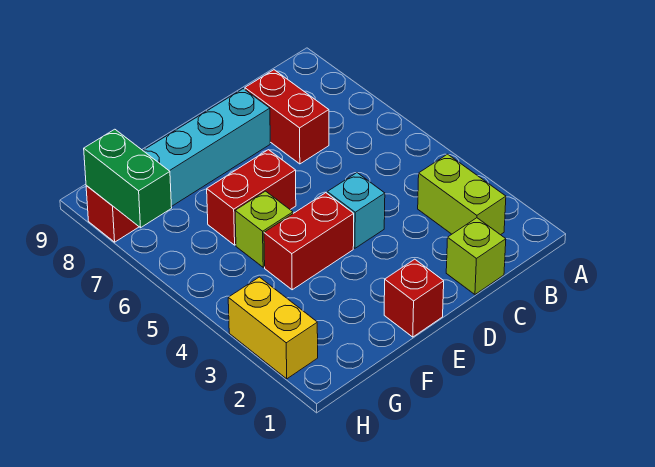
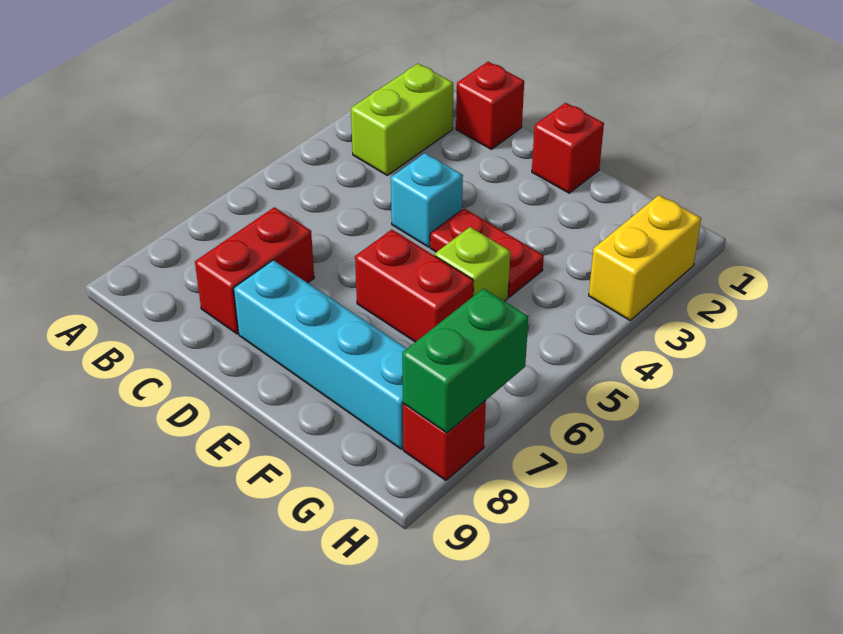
lime brick C1 level 1 -> red brick C1 level 1
red brick E4:F4 level 1 -> red plate E4:F4 level 1

